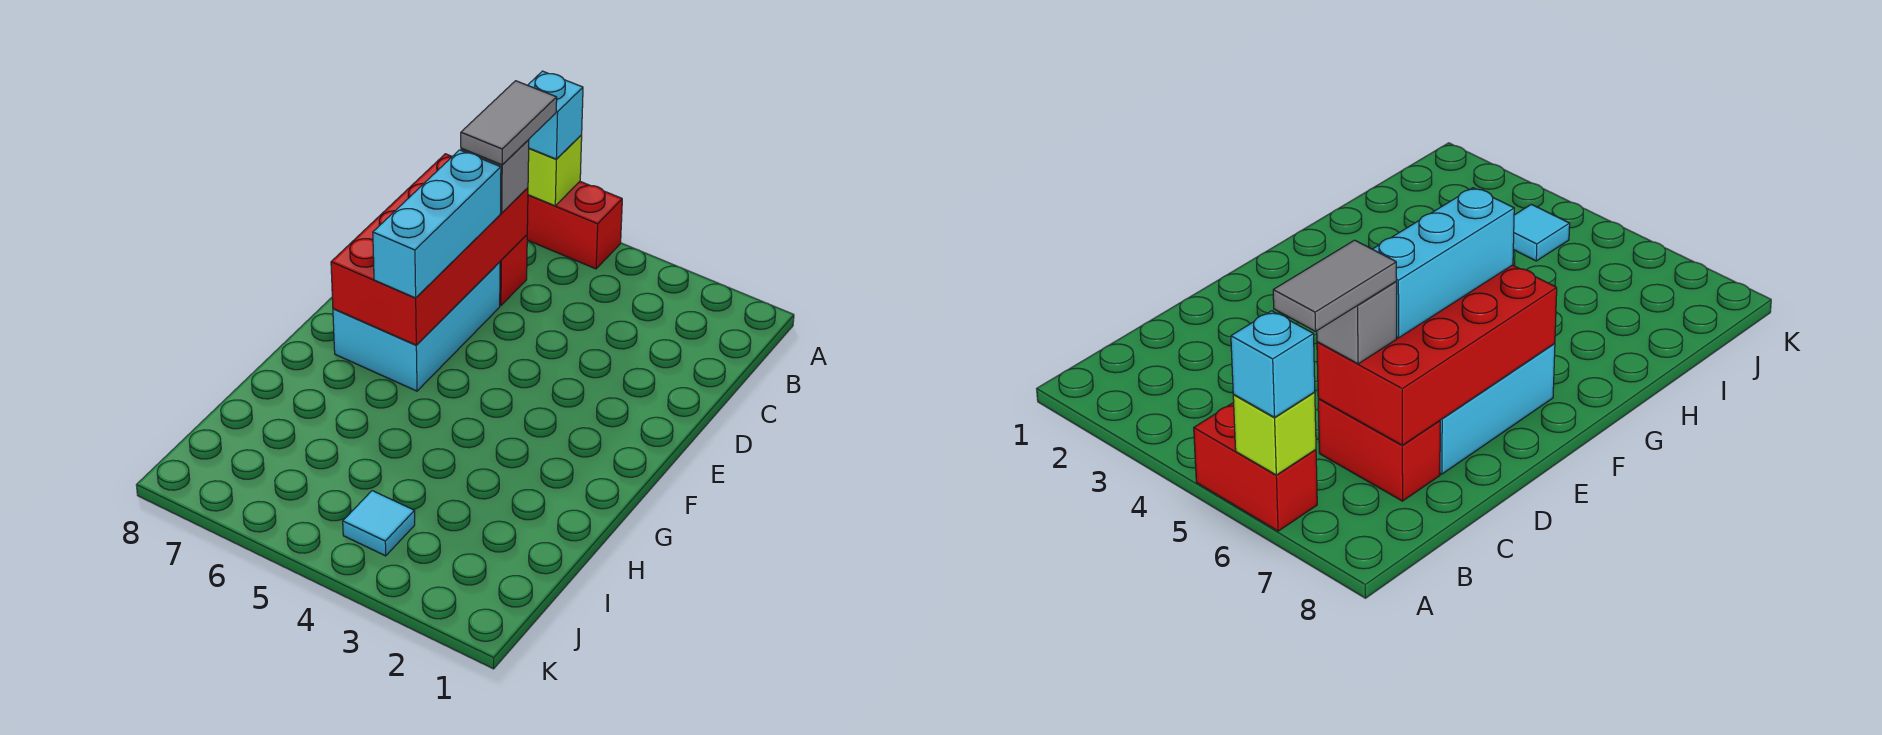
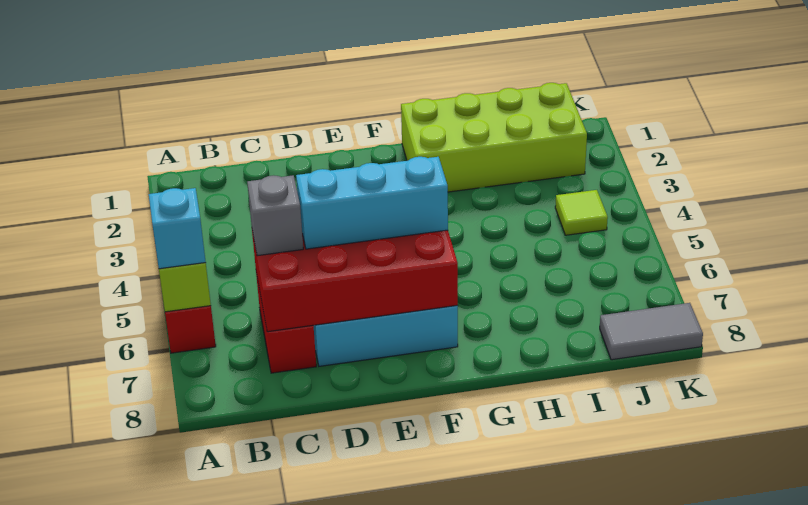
grey tile B6:C6 level 4 -> grey tile J8:K8 level 1
none -> lime brick G1:J2 level 1
cyan tile J4 level 1 -> lime tile J4 level 1

